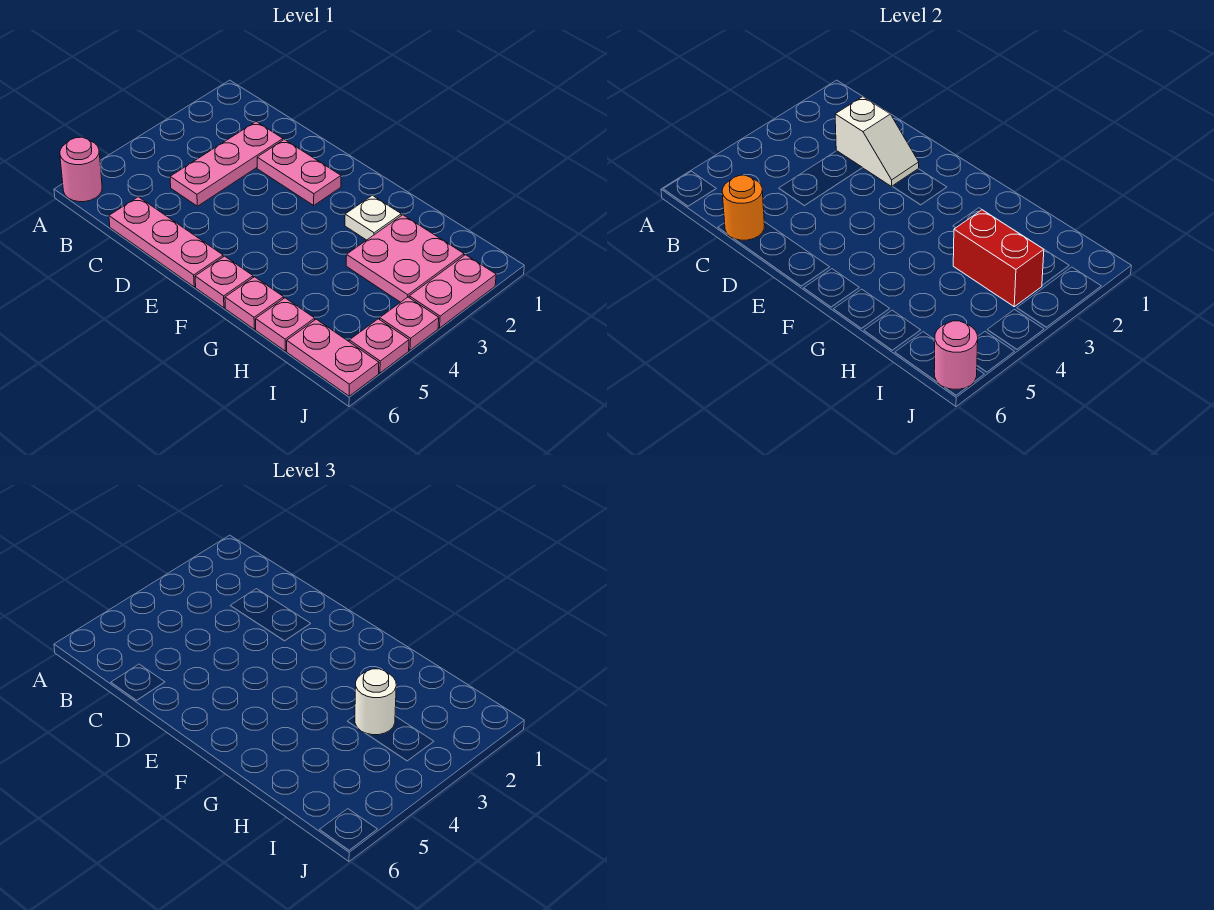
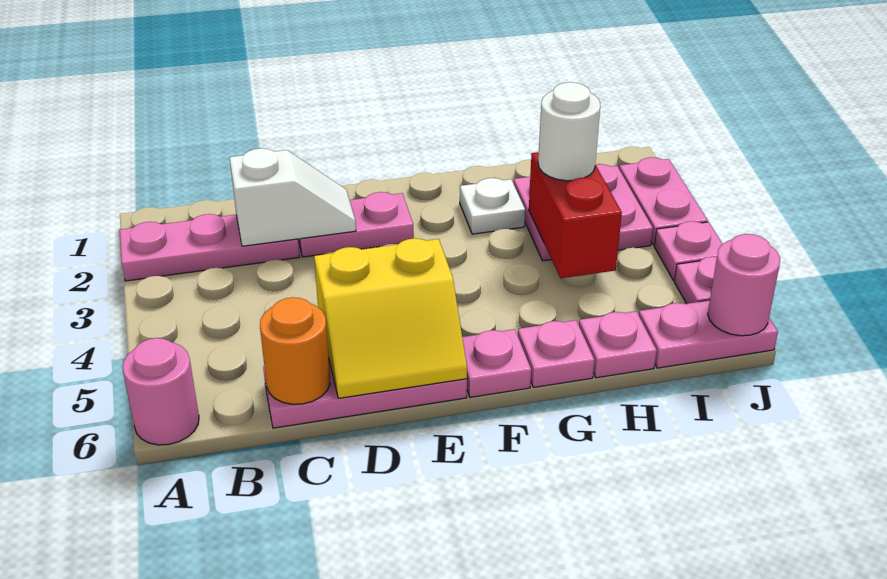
pink plate C2:C4 level 1 -> pink plate A2:C2 level 1
none -> yellow slope D5:E6 level 2 top 5
red brick H3:I3 level 2 -> red brick H3:H4 level 2

